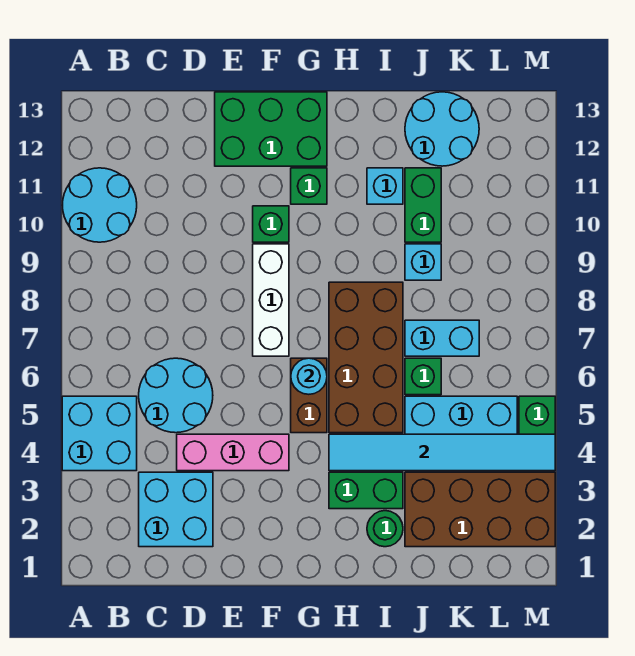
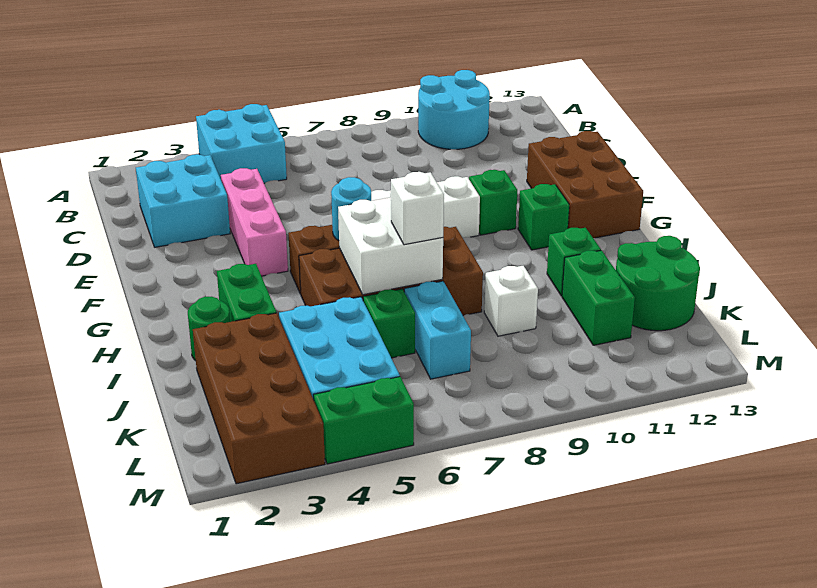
cyan round brick C5:D6 level 1 -> none
green brick E12:G13 level 1 -> brown brick E12:G13 level 1
cyan tile H4:M4 level 2 -> none
none -> white brick H6:I7 level 2
none -> white brick I7 level 3
cyan brick I11 level 1 -> green brick I11 level 1
cyan brick J9 level 1 -> white brick J9 level 1
green brick J10:J11 level 1 -> green brick J11:K11 level 1
cyan round brick J12:K13 level 1 -> green round brick J12:K13 level 1

